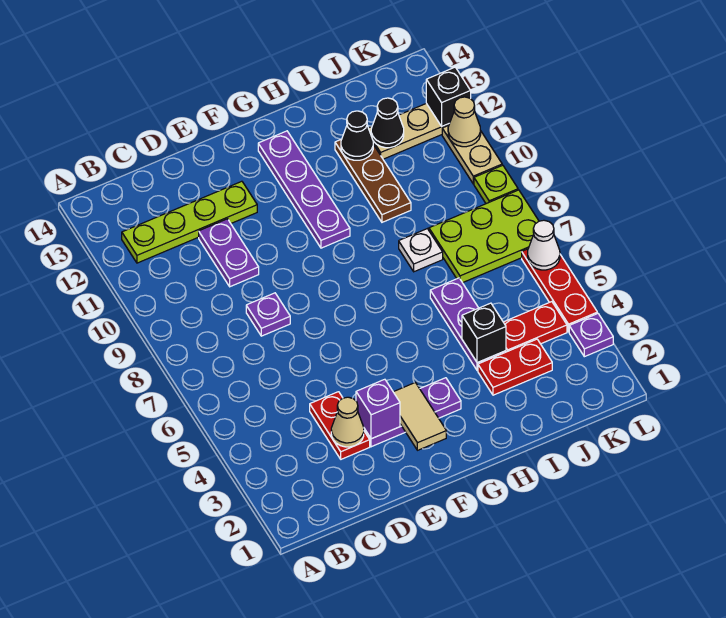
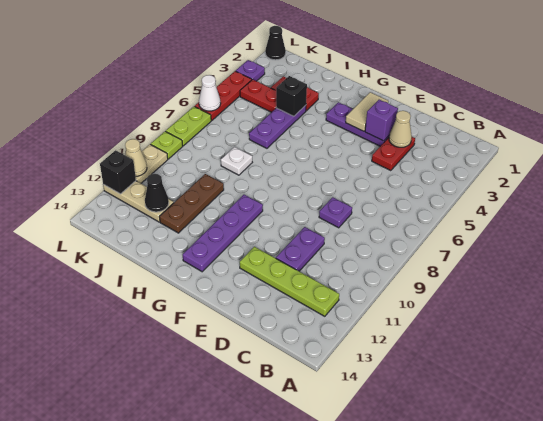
black cone I12 level 2 -> black cone L1 level 1
lime plate J7:L8 level 1 -> lime plate L7:L8 level 1

